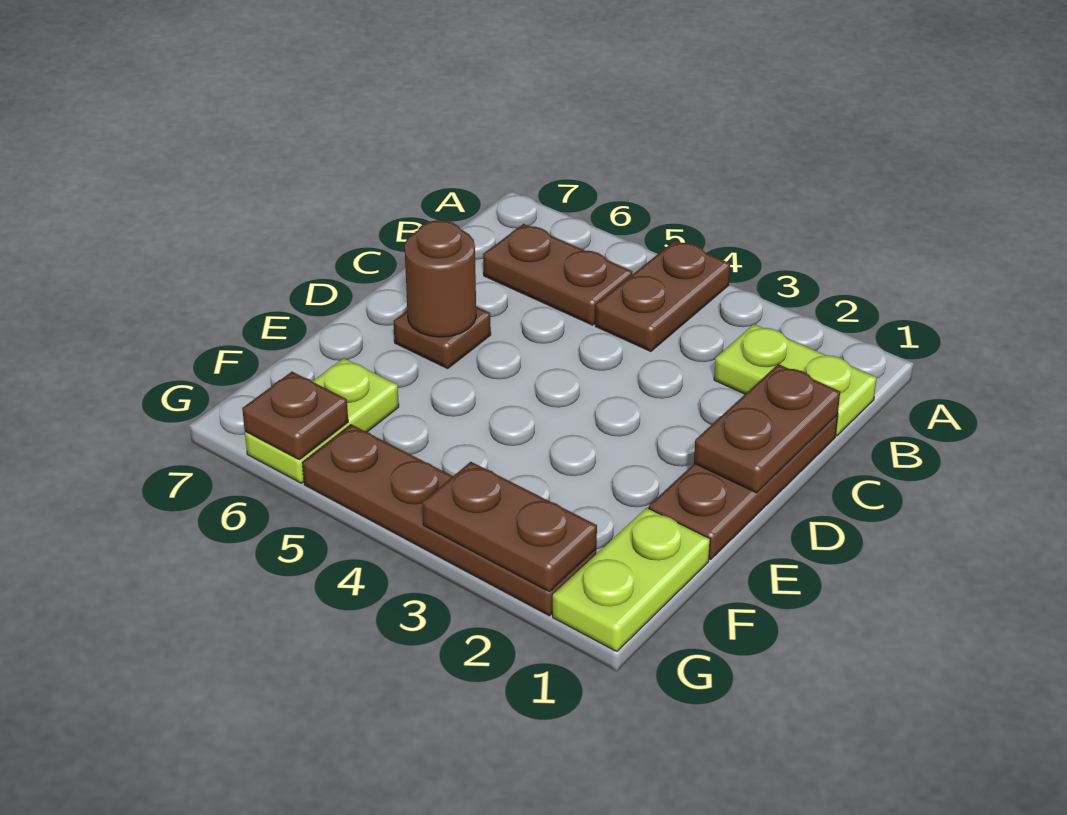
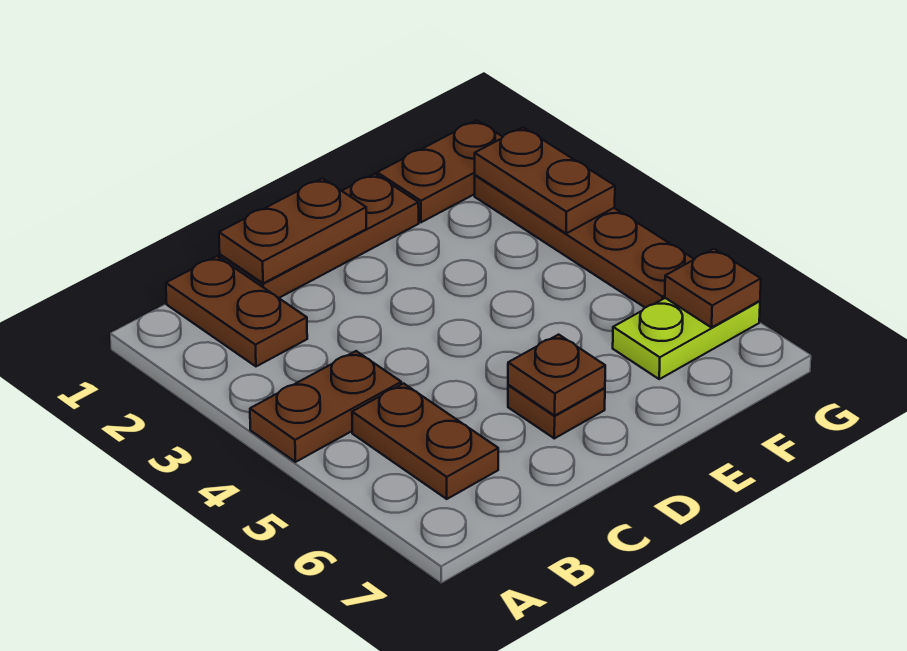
lime plate B1:B2 level 1 -> brown plate B1:B2 level 1
brown round brick D6 level 2 -> brown plate D6 level 2
lime plate F1:G1 level 1 -> brown plate F1:G1 level 1

